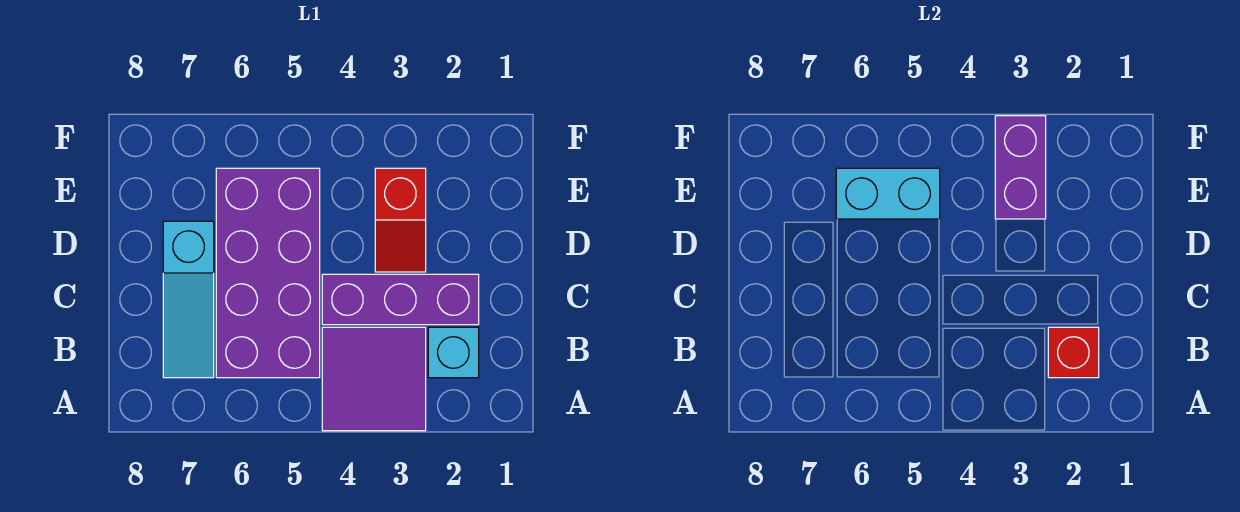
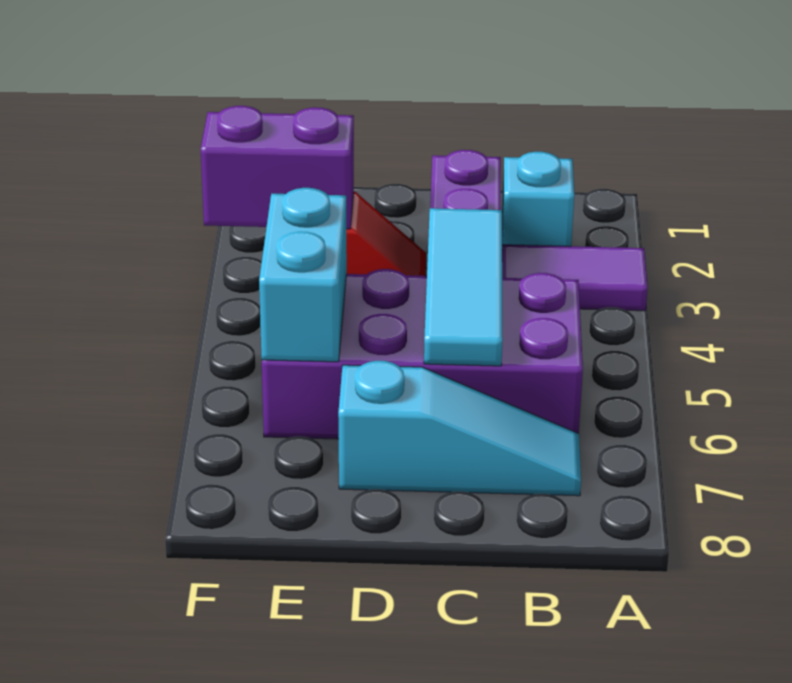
purple tile A3:B4 level 1 -> purple tile A3:B3 level 1
red brick B2 level 2 -> none
none -> cyan tile C4:C6 level 2

